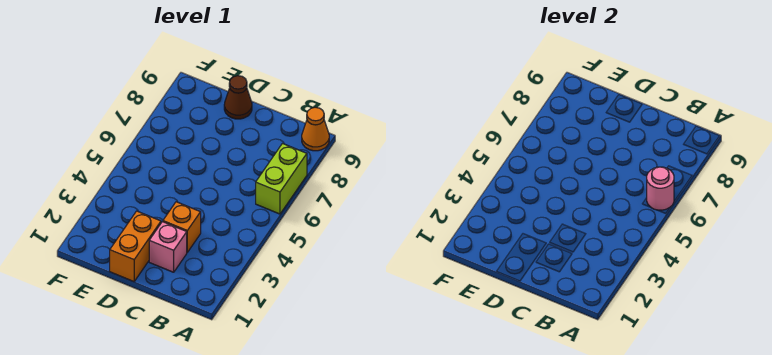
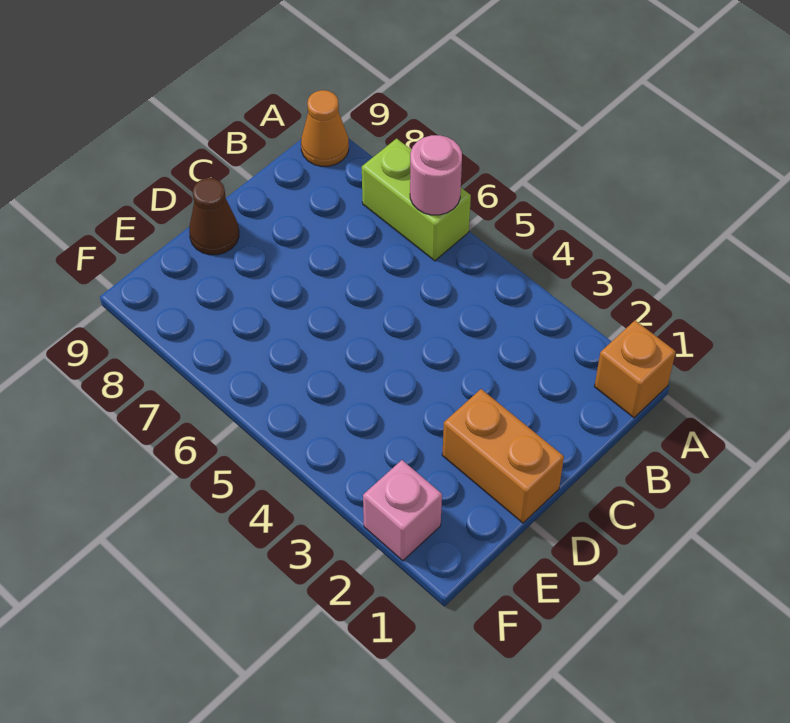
pink brick C2 level 1 -> pink brick F2 level 1
orange brick C3 level 1 -> orange brick A1 level 1

